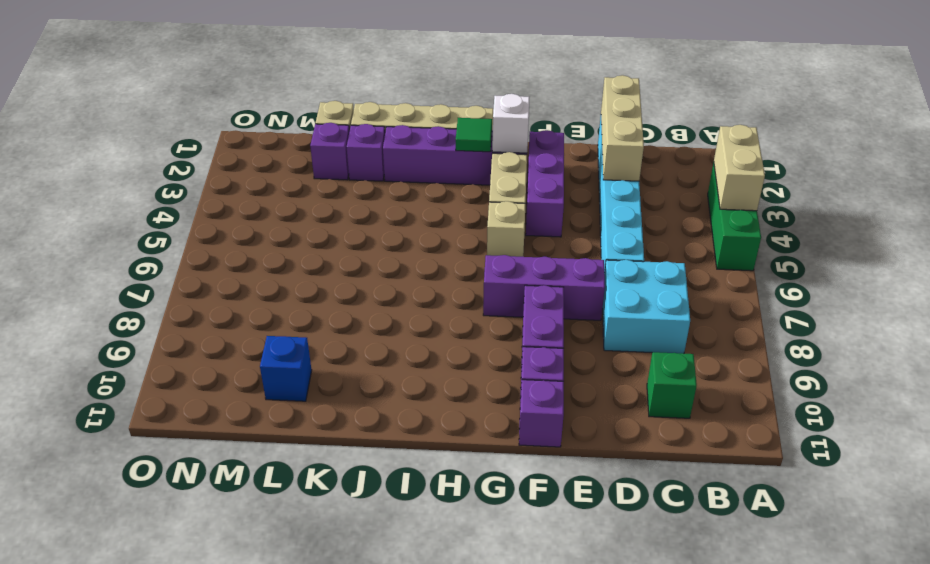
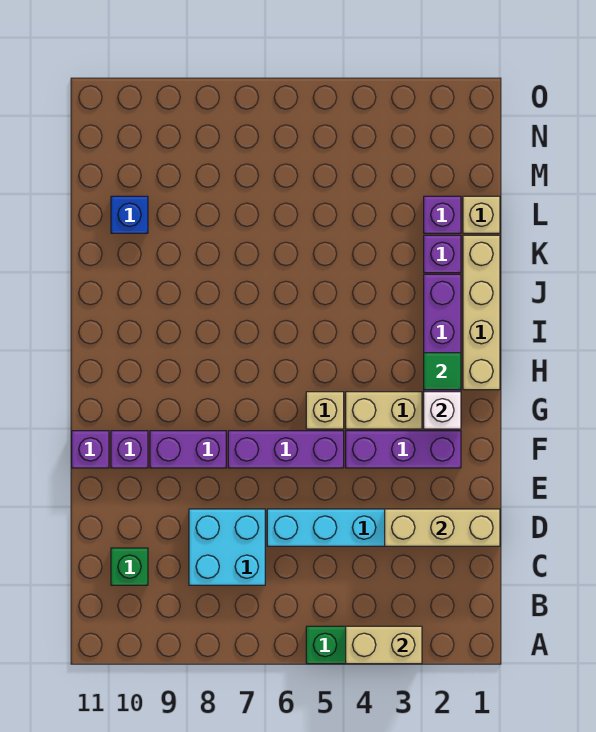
purple brick E7:G7 level 1 -> purple brick F5:F7 level 1

